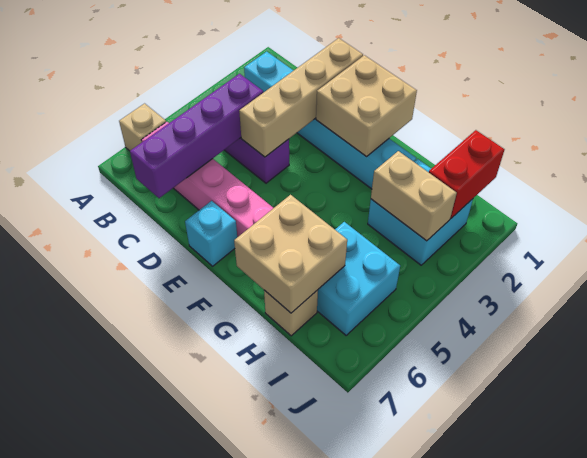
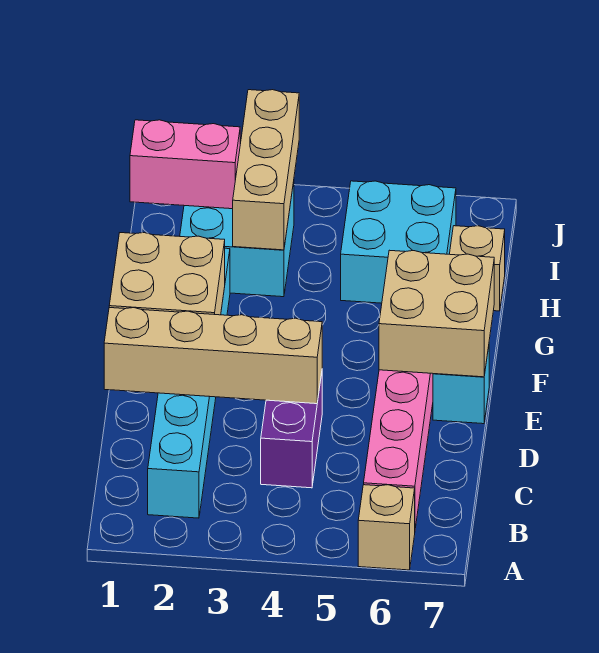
purple brick C4:C7 level 2 -> none
tan brick G6:H7 level 2 -> tan brick E6:F7 level 2
tan brick H3:I3 level 2 -> tan brick H3:J3 level 2
red brick I1:I2 level 2 -> pink brick I1:I2 level 2

